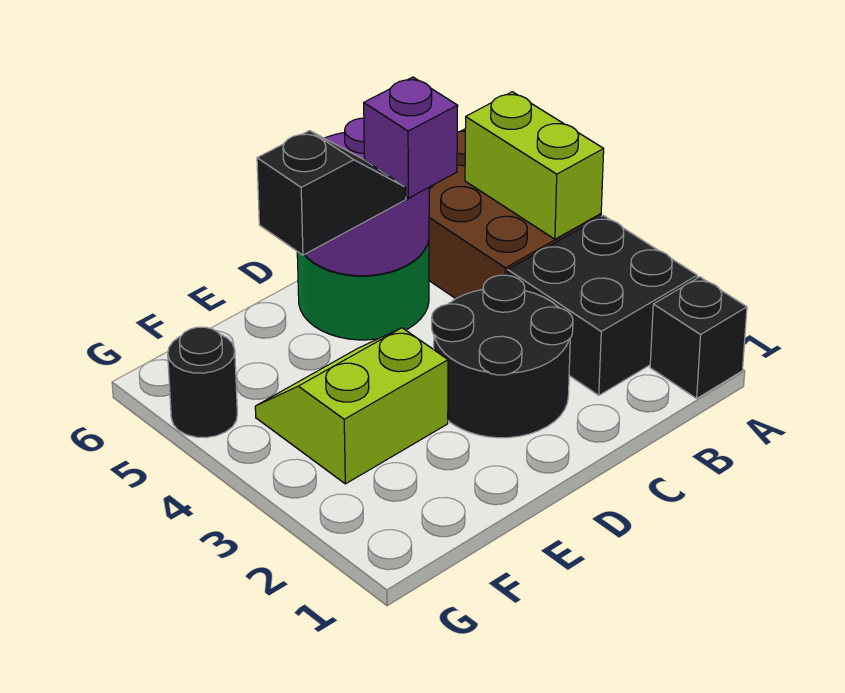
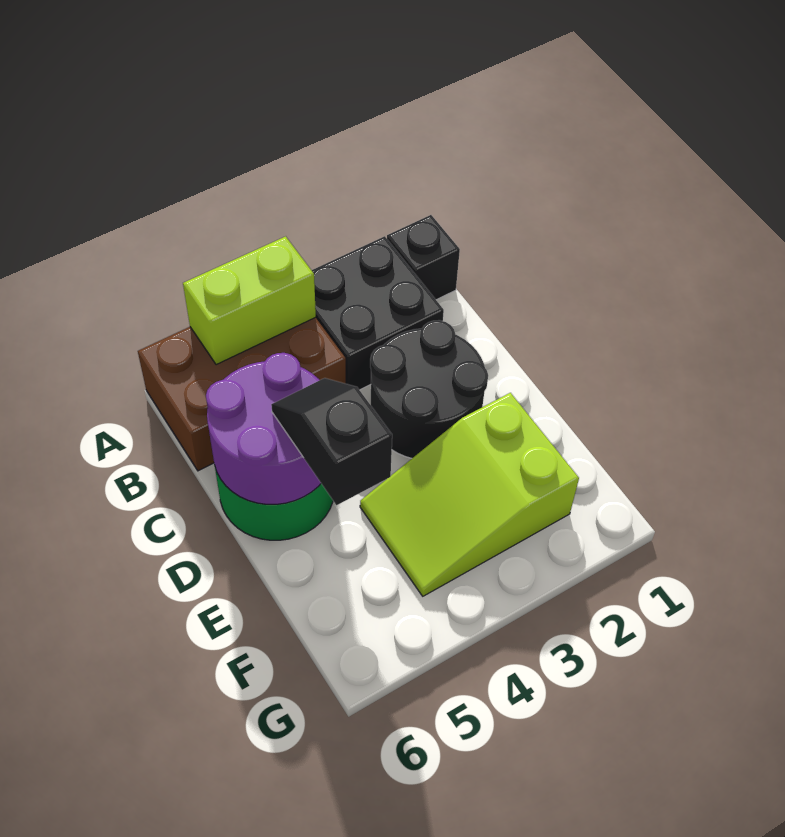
purple brick C5 level 3 -> none
lime slope E3:F4 level 1 top 3 -> lime slope E2:F4 level 1 top 2
black round brick G5 level 1 -> none

